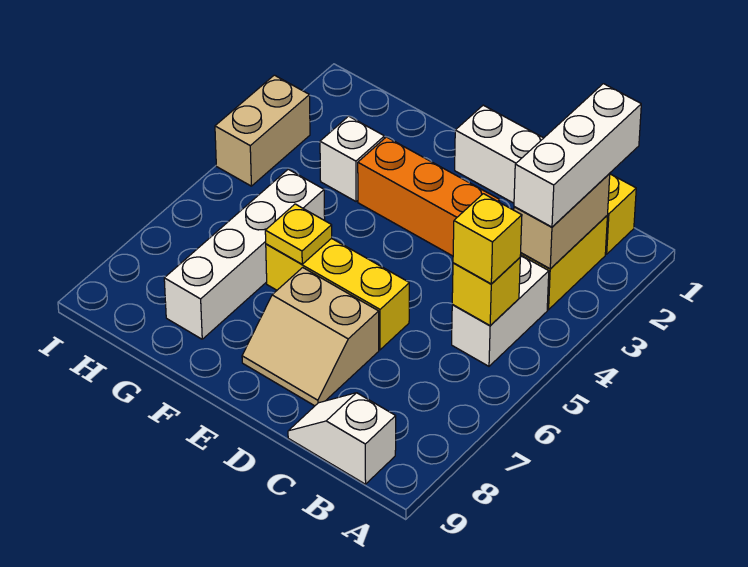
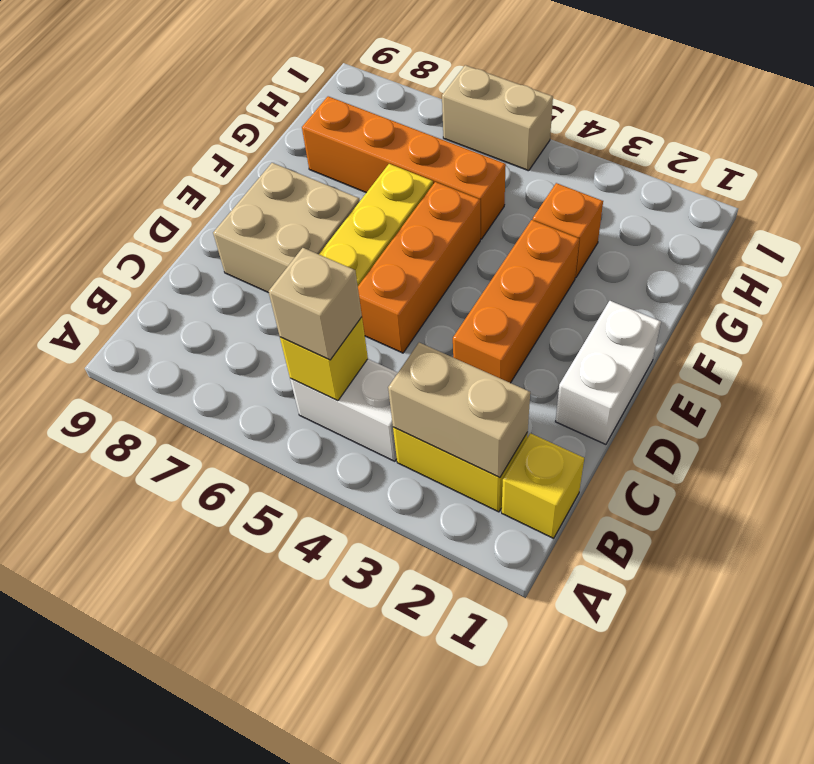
white brick B1:B3 level 3 -> none
yellow brick B5 level 3 -> tan brick B5 level 3
white slope B9:C9 level 1 top B -> none
none -> orange brick D5:F5 level 1
tan slope D7:E8 level 1 top 7 -> tan brick D7:E8 level 1
yellow plate F6 level 2 -> none
white brick G3 level 1 -> orange brick G3 level 1
white brick G5:G8 level 1 -> orange brick G5:G8 level 1
tan brick I3:I4 level 1 -> tan brick I5:I6 level 1

